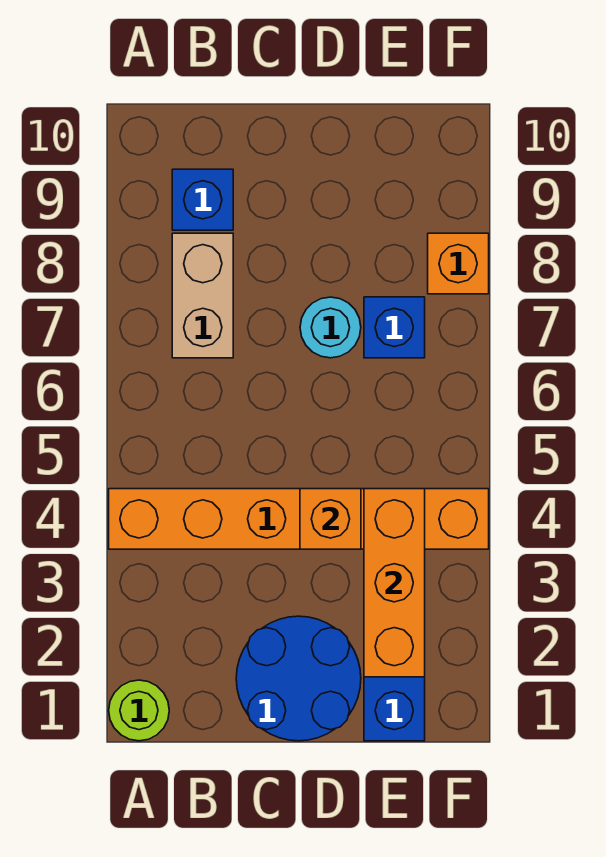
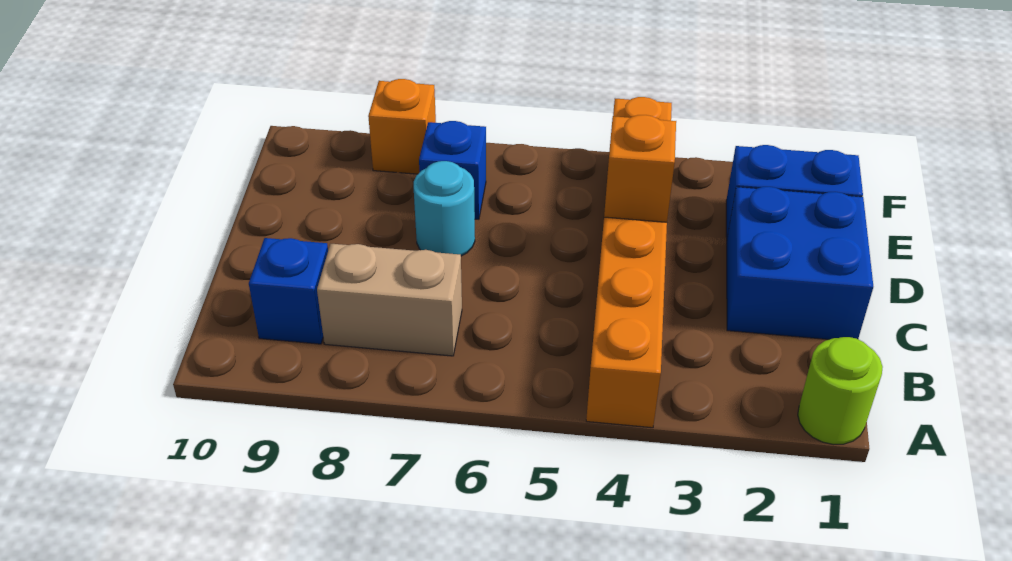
blue round brick C1:D2 level 1 -> blue brick C1:D2 level 1
orange brick E2:E4 level 2 -> none

